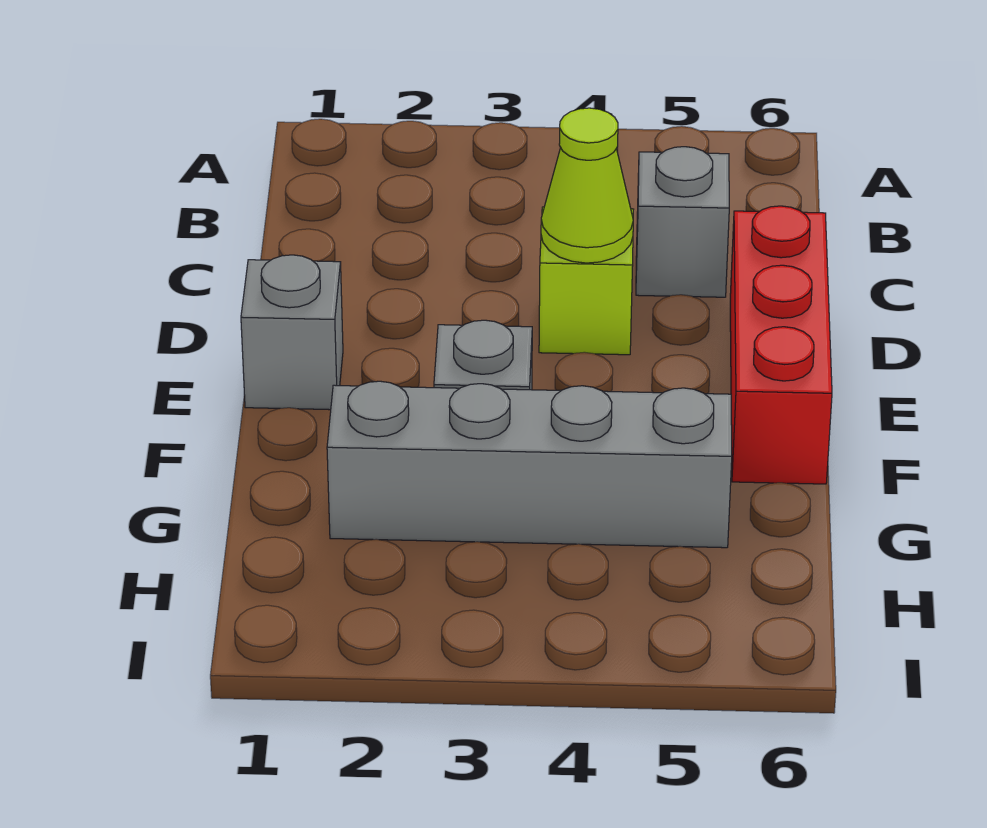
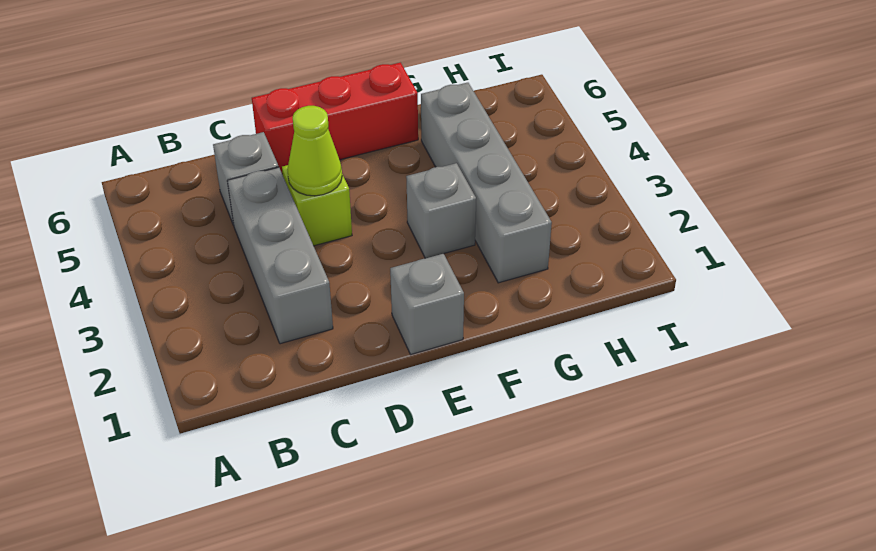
none -> grey brick C2:C4 level 1

